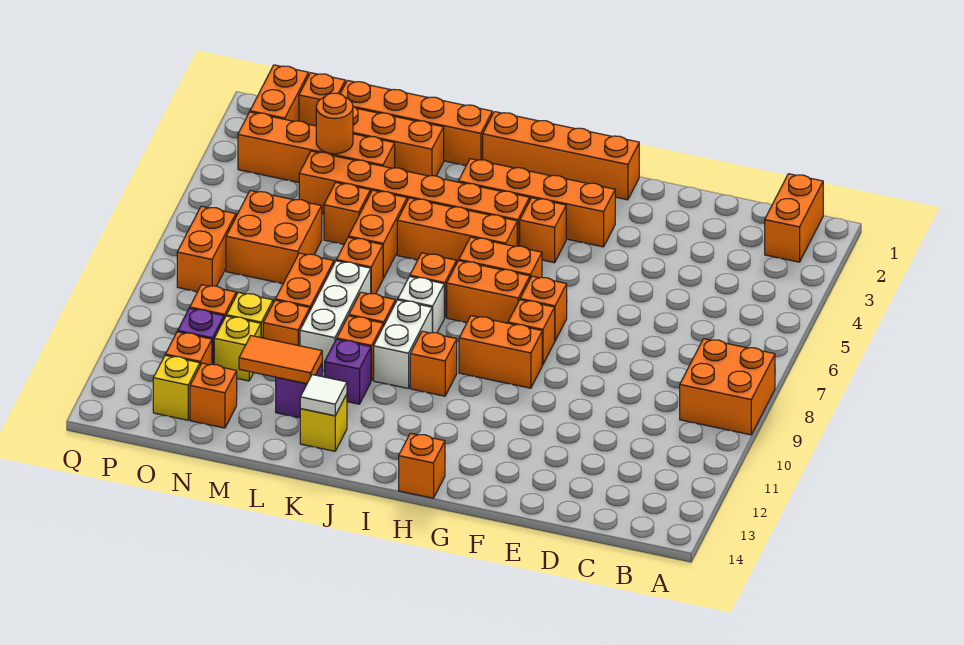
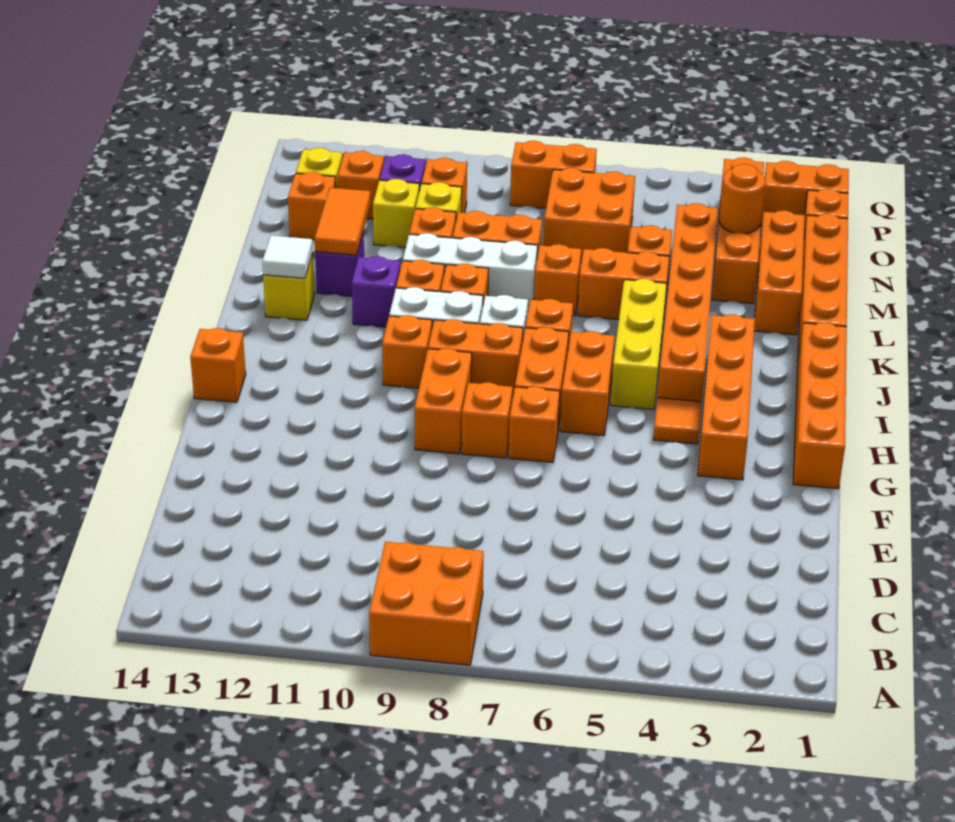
orange brick B1:B2 level 1 -> orange brick I8:I9 level 1
orange brick H4 level 1 -> orange tile H4 level 1
orange brick I5:K5 level 1 -> yellow brick I5:K5 level 1

